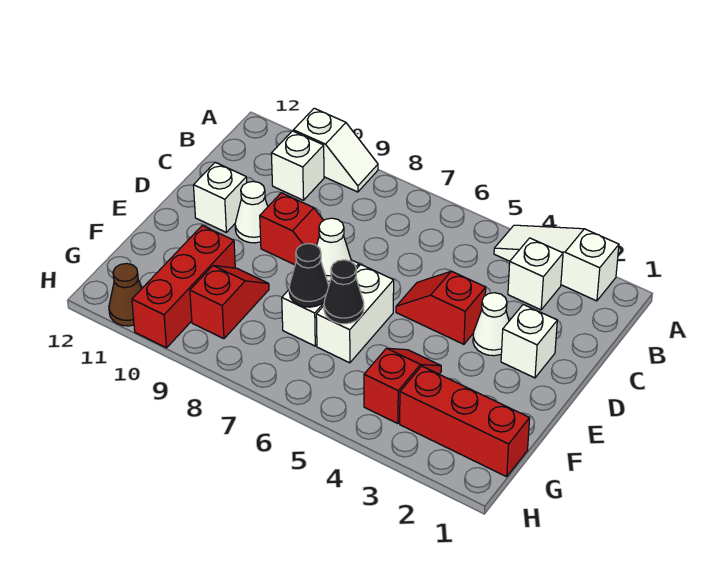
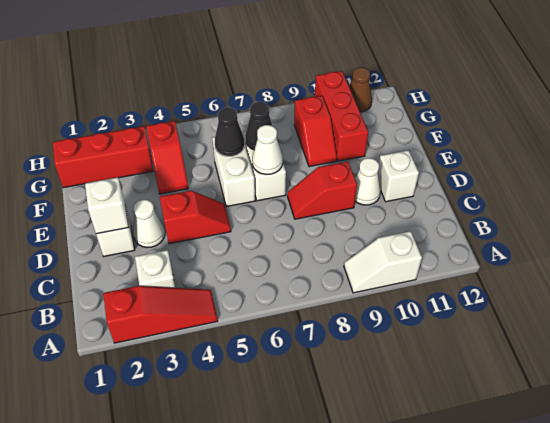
white slope A2:A4 level 1 top 2 -> red slope A2:A4 level 1 top 2
white brick B10 level 1 -> white brick D2 level 2

